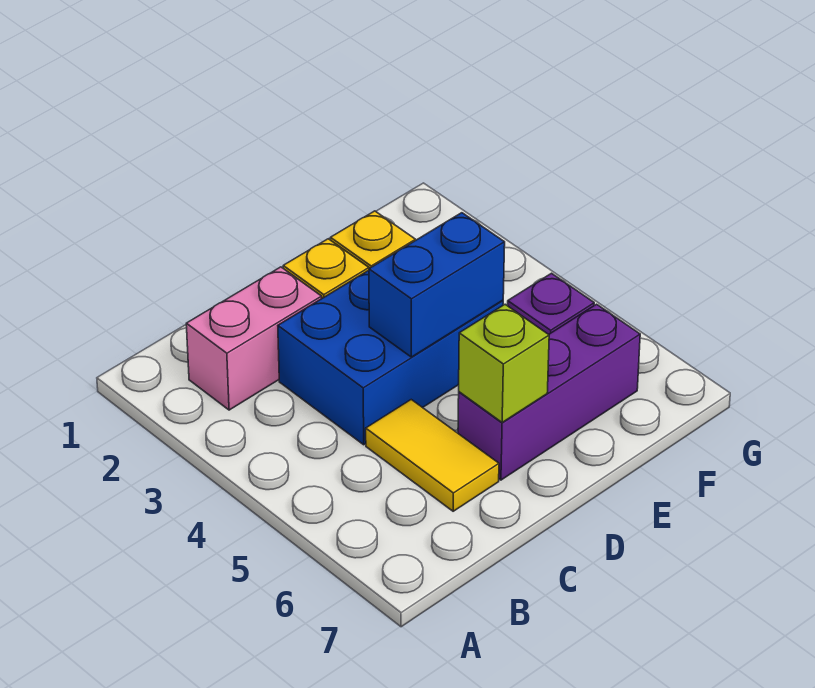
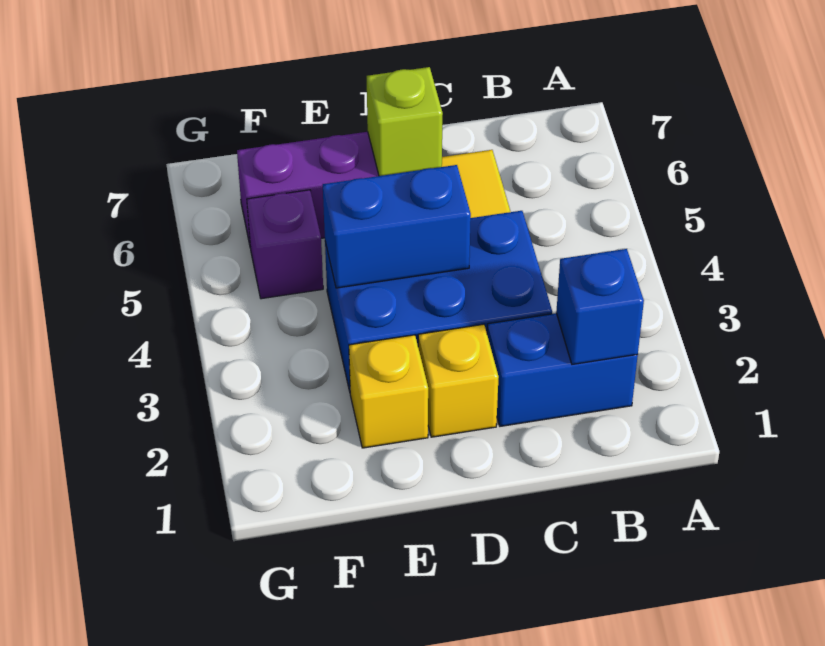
pink brick B2:C2 level 1 -> blue brick B2:C2 level 1
none -> blue brick B2 level 2

